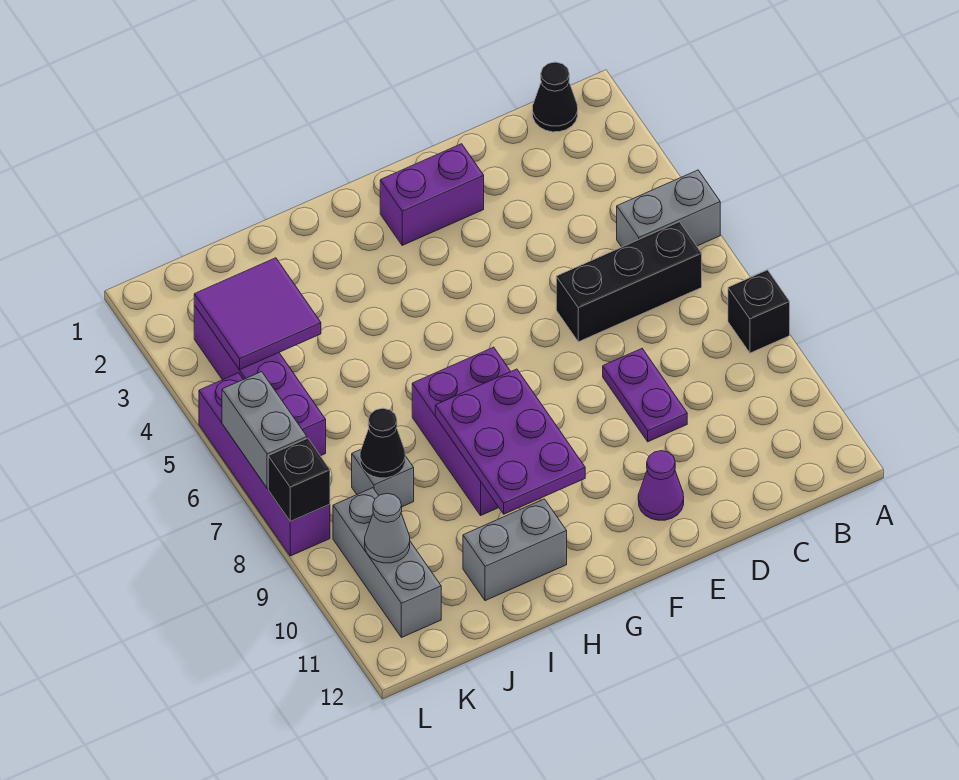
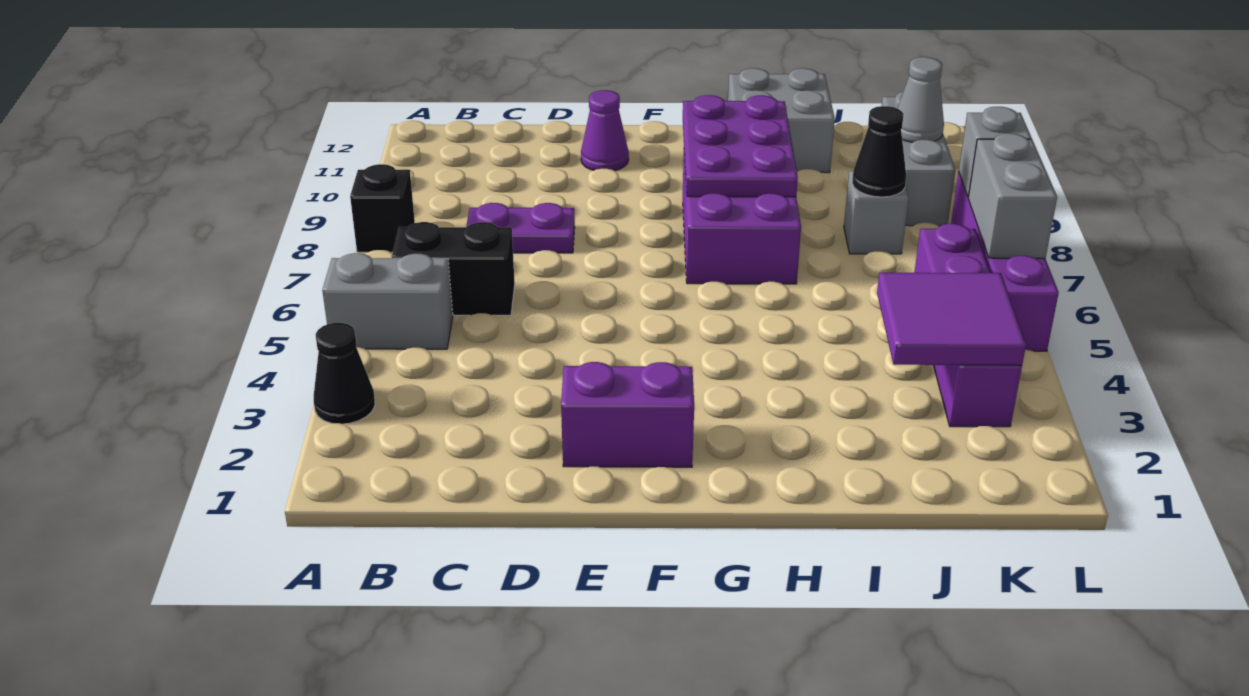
black cone B1 level 1 -> black cone A3 level 1
black brick B6:D6 level 1 -> black brick B6:C6 level 1
purple plate D8:D9 level 1 -> purple plate C8:D8 level 1
grey brick H11:I11 level 1 -> grey brick H11:I12 level 1
black brick L8 level 2 -> grey brick L8 level 2

